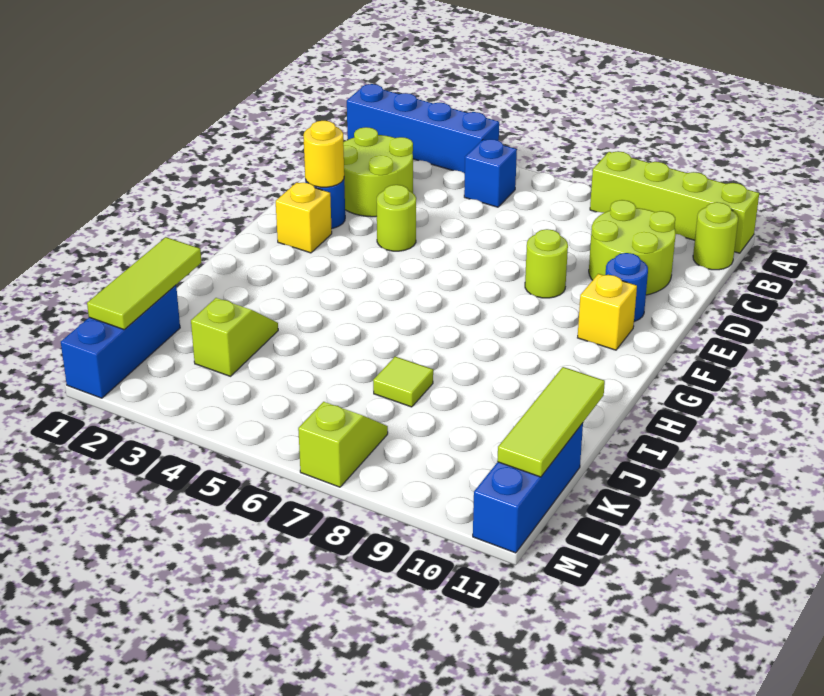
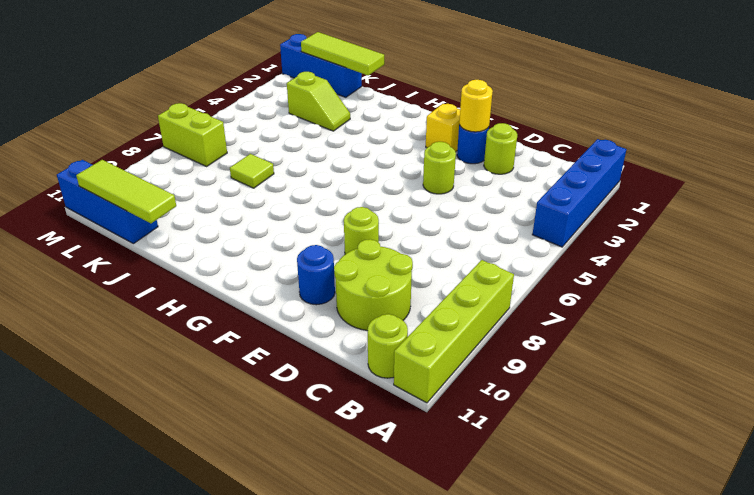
blue brick B5 level 1 -> none
lime round brick C2:D3 level 1 -> lime round brick D2 level 1
yellow brick F10 level 1 -> none
lime slope L7:M7 level 1 top M -> lime brick L7:M7 level 1

